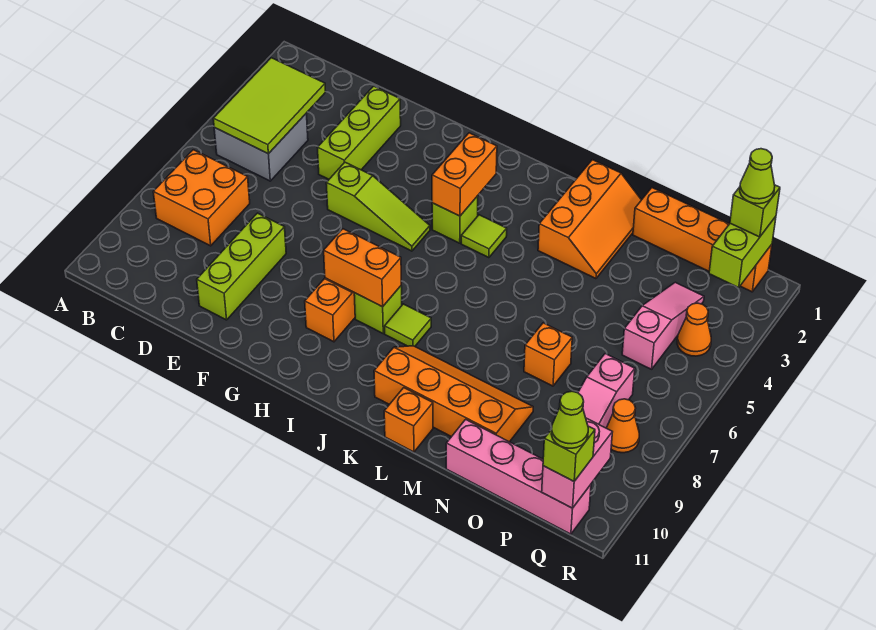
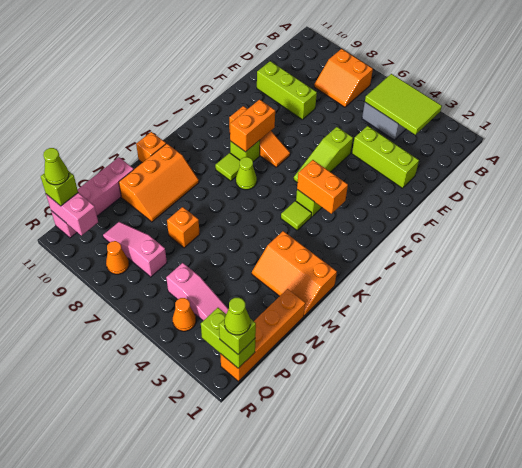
orange brick B7:C8 level 1 -> orange slope B7:C8 level 1 top B
none -> lime cone J7 level 1
orange slope K9:N10 level 1 top 10 -> orange slope L9:N10 level 1 top 10

